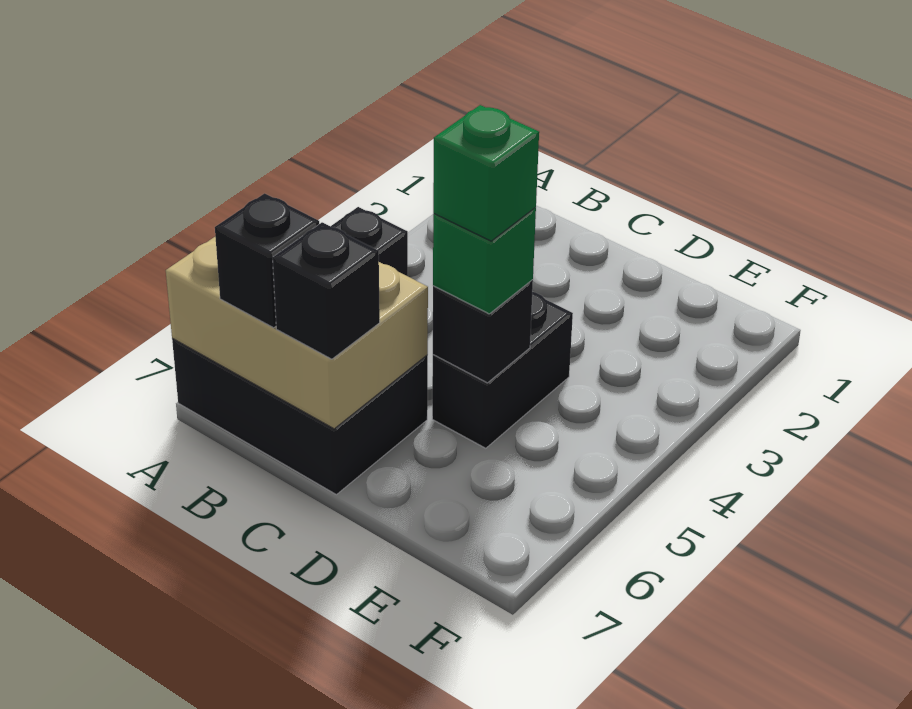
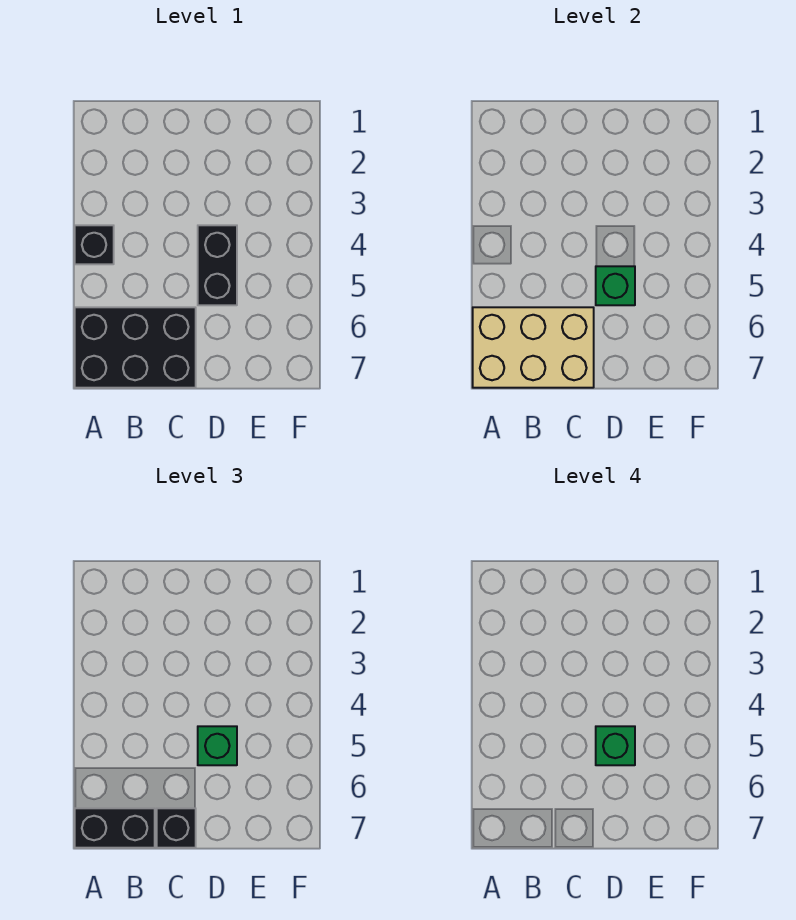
black brick B7 level 3 -> black brick A7:B7 level 3
black brick D5 level 2 -> green brick D5 level 2

